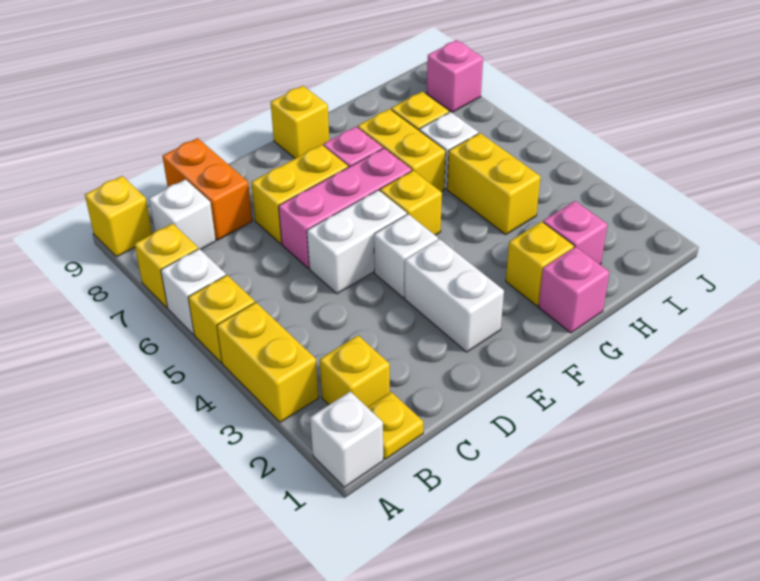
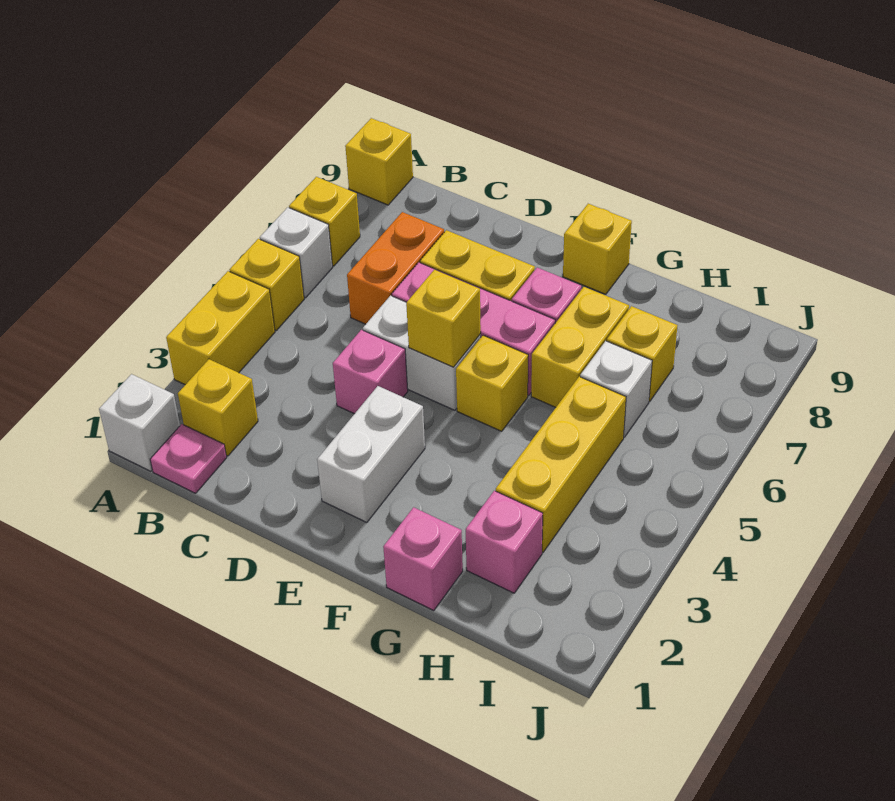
yellow plate B1 level 1 -> pink plate B1 level 1
white brick B8 level 1 -> none
orange brick C8:C9 level 1 -> orange brick C6:C7 level 1
white brick E4 level 1 -> none
yellow brick G2 level 1 -> yellow brick E5 level 2
yellow brick H4:H5 level 1 -> yellow brick H3:H5 level 1
pink brick J8 level 1 -> pink brick D4 level 1

